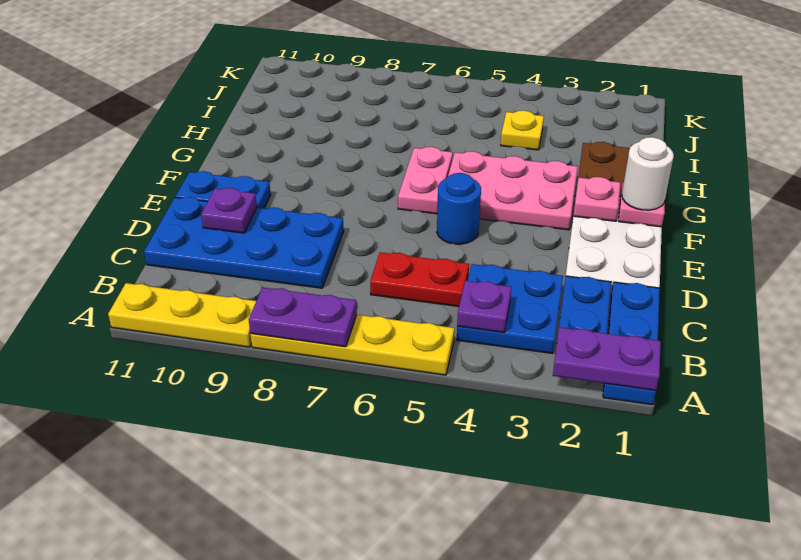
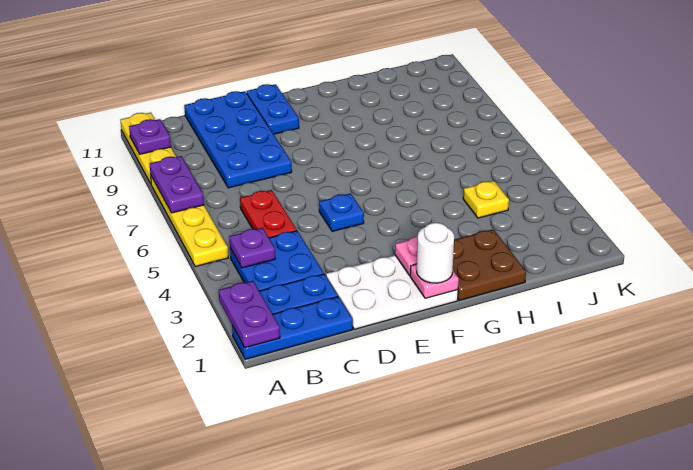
purple plate D10 level 2 -> purple plate A10 level 2
blue round brick E5 level 1 -> blue plate E5 level 1
pink plate F3:G5 level 1 -> none
pink plate F6:G6 level 1 -> none

